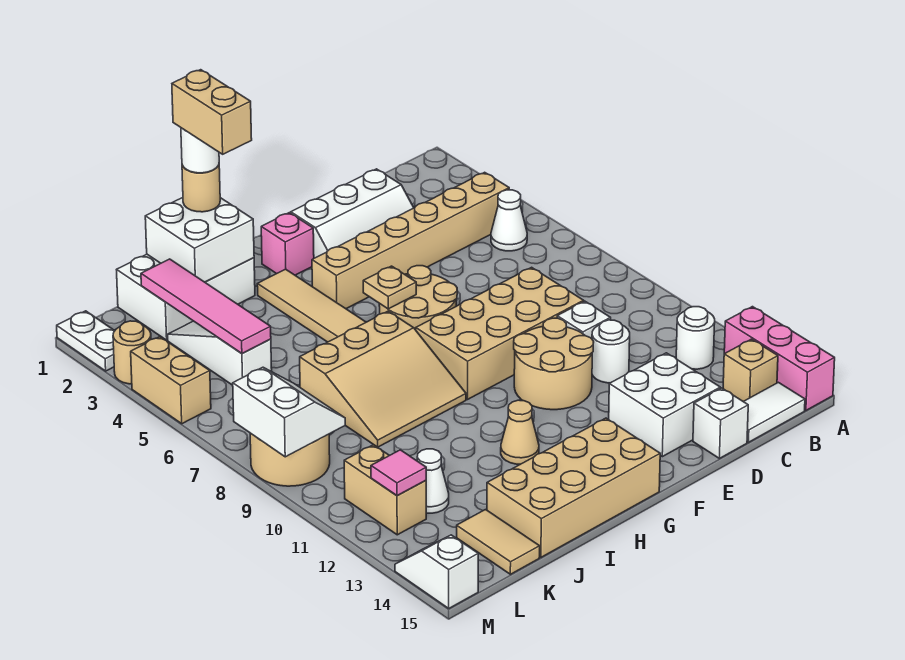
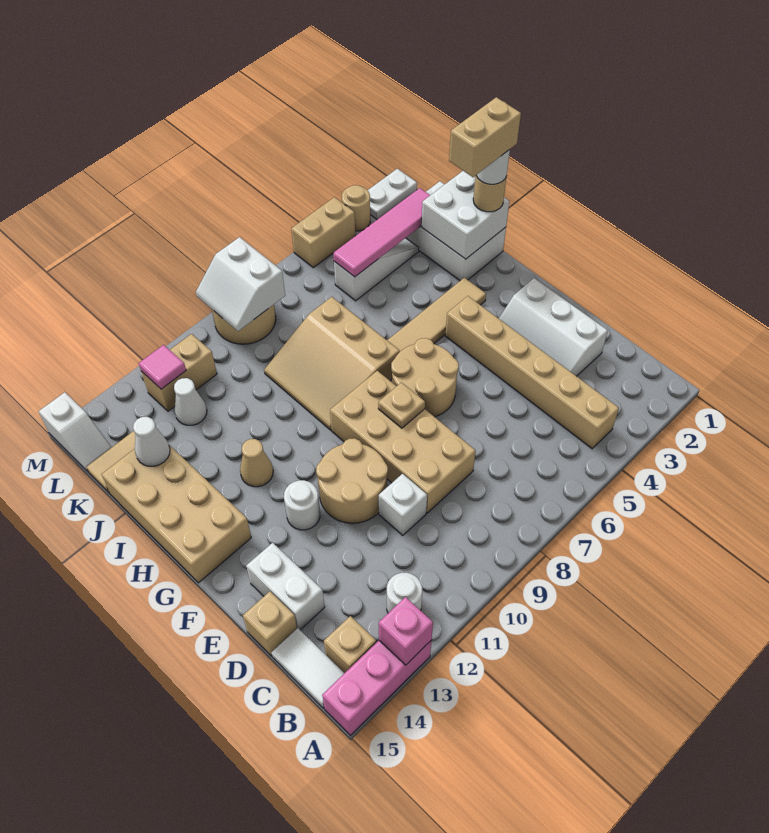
white cone B5 level 1 -> white cone J14 level 2
white round brick D11 level 1 -> white round brick F12 level 1
white brick D13:E14 level 1 -> white brick D14:E14 level 1
white brick D15 level 1 -> tan brick D15 level 1
pink brick G2 level 1 -> pink brick A13 level 2
tan plate G6 level 2 -> tan plate F8 level 2
white slope L8:M9 level 2 top M -> white slope L8:M9 level 2 top 8
white slope M14:M15 level 1 top 15 -> white slope L15:M15 level 1 top M

